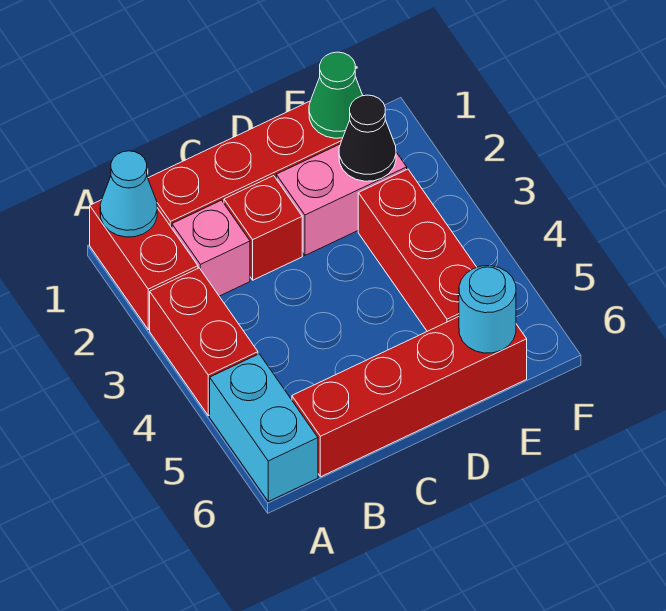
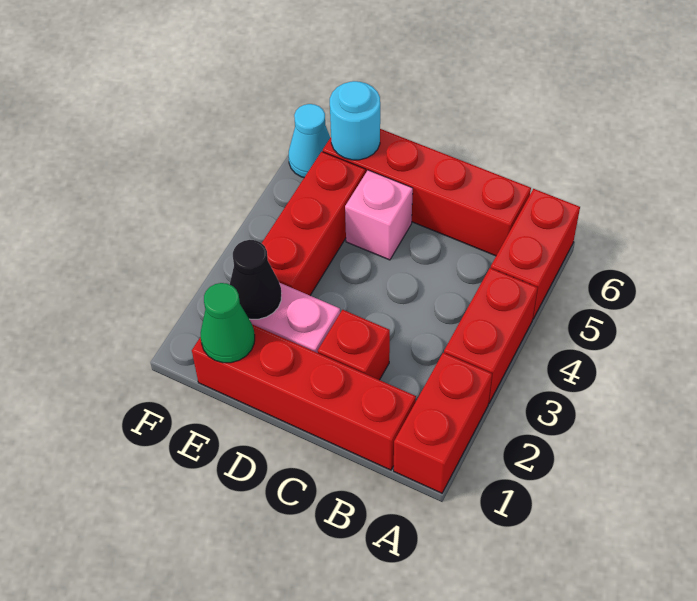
cyan cone A1 level 2 -> cyan cone F6 level 1
cyan brick A5:A6 level 1 -> red brick A5:A6 level 1
pink brick B2 level 1 -> pink brick D5 level 1

